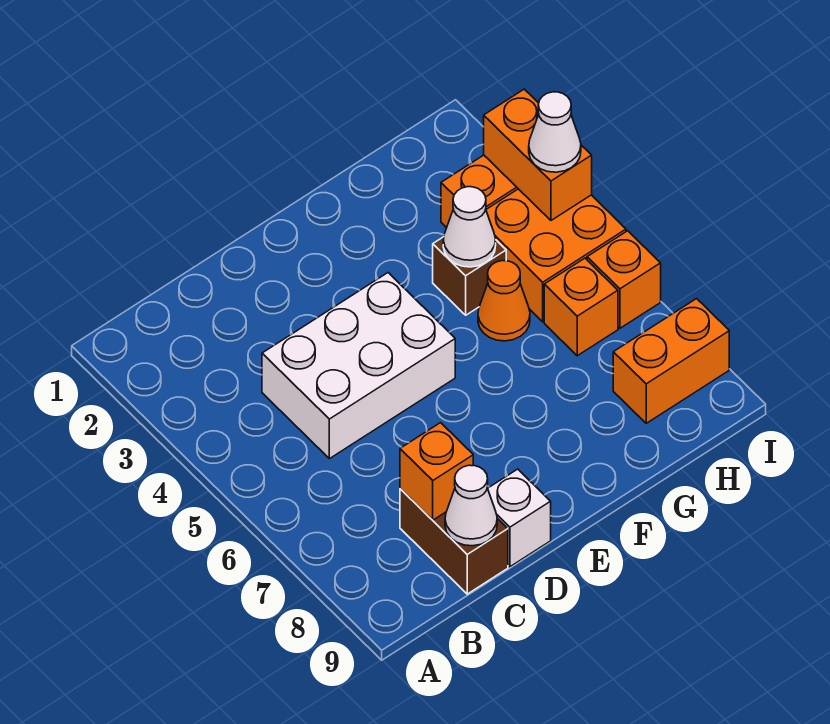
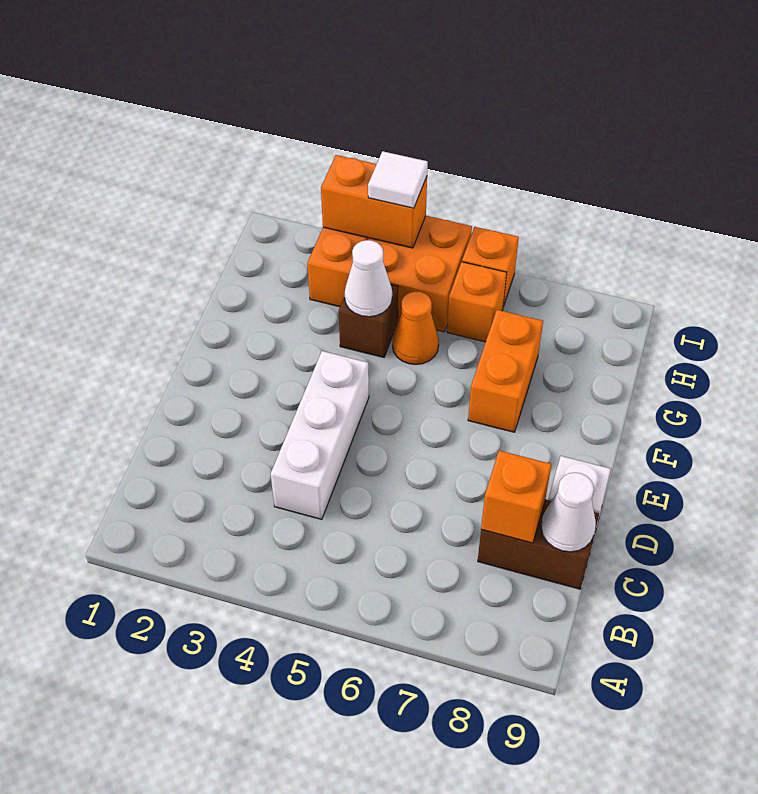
white brick C4:E5 level 1 -> white brick C4:E4 level 1
orange brick H8:I8 level 1 -> orange brick F7:G7 level 1
white cone I4 level 3 -> white tile I4 level 3

